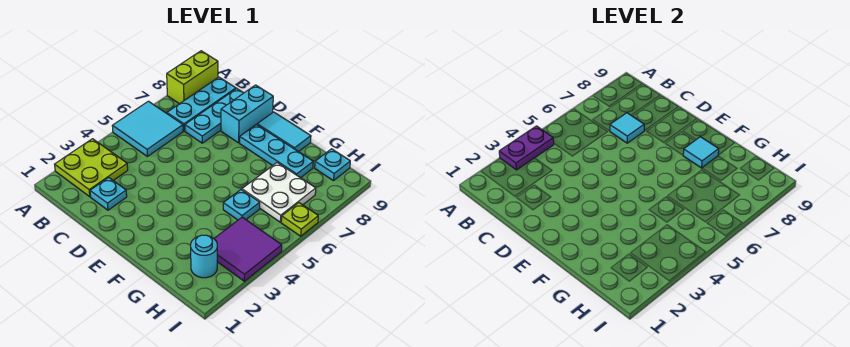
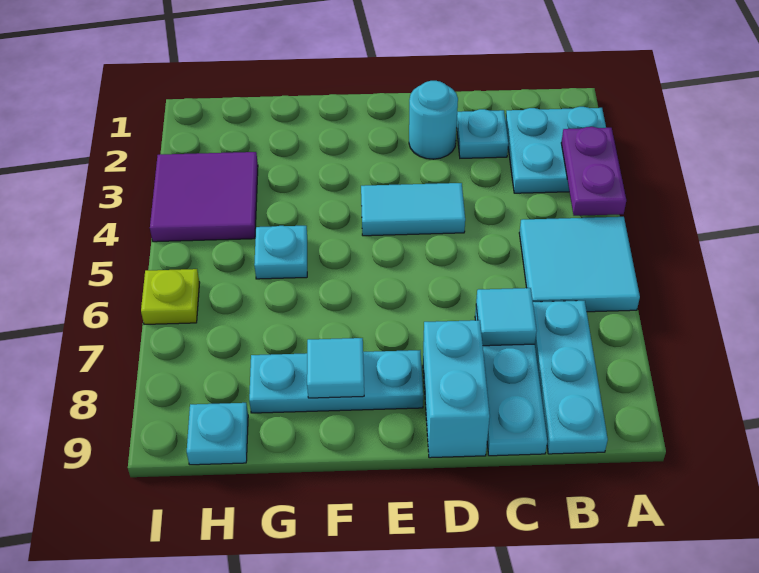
lime plate A2:B3 level 1 -> cyan plate A2:B3 level 1
lime brick A8:A9 level 1 -> none
cyan tile E9:F9 level 1 -> cyan tile D4:E4 level 1
white plate G6:H7 level 1 -> none
cyan round brick H2 level 1 -> cyan round brick D2 level 1

